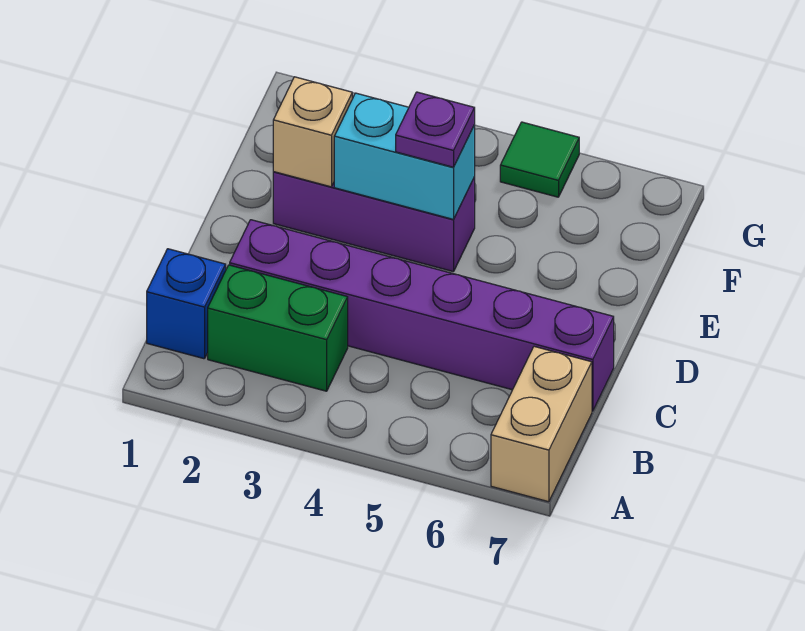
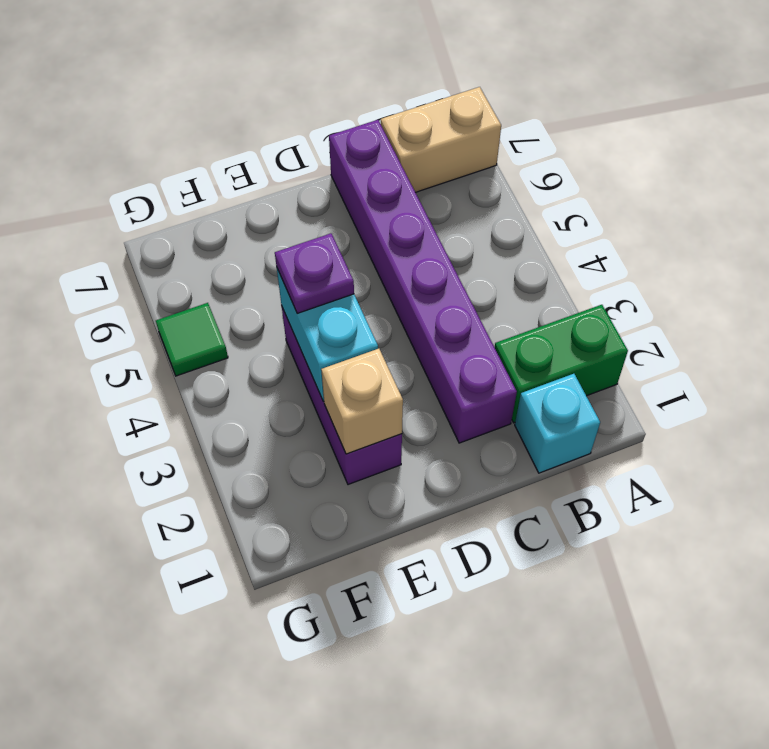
blue brick B1 level 1 -> cyan brick B1 level 1
green brick B2:B3 level 1 -> green brick A2:B2 level 1

